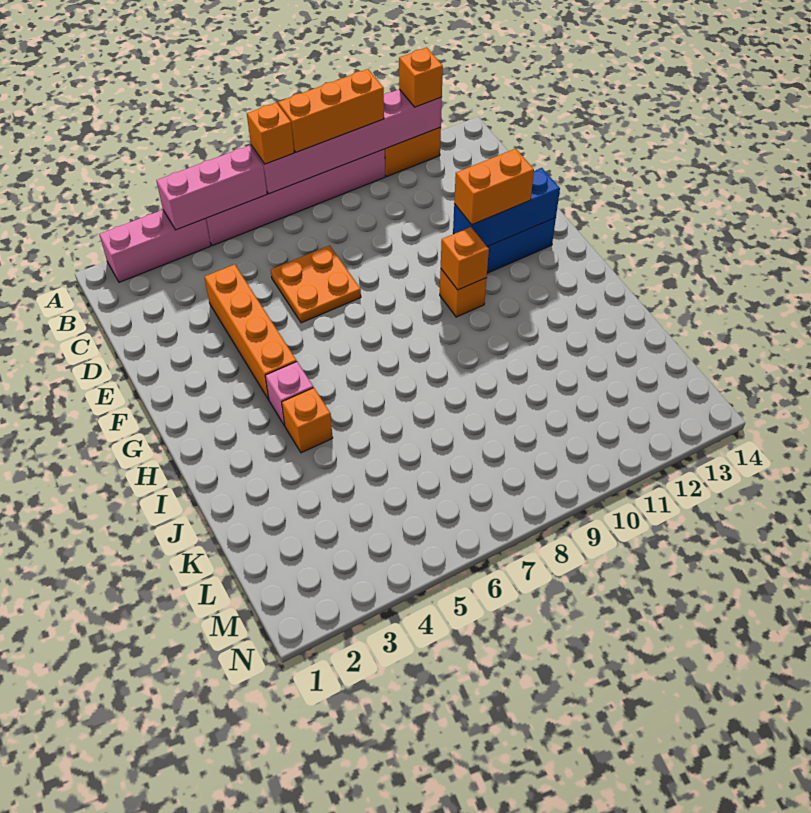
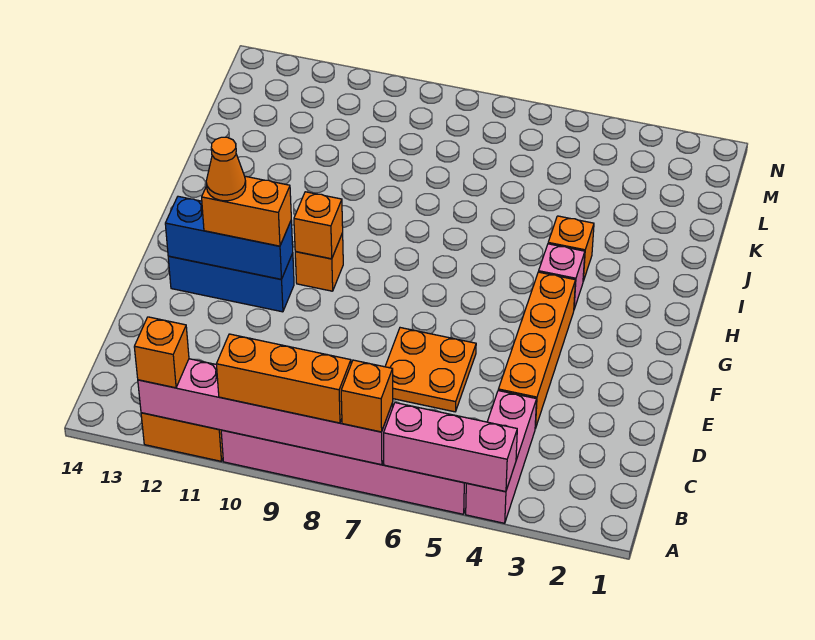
pink brick A2:A4 level 1 -> pink brick A4:C4 level 1
none -> orange cone F12 level 4

